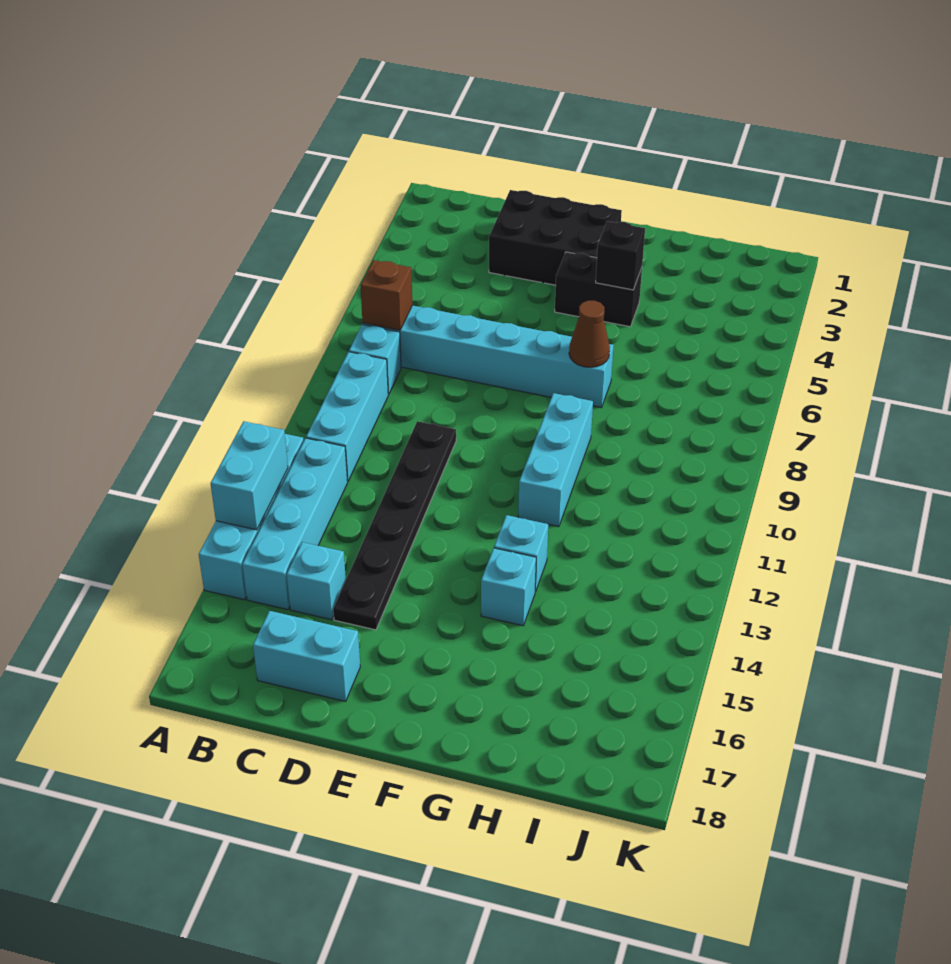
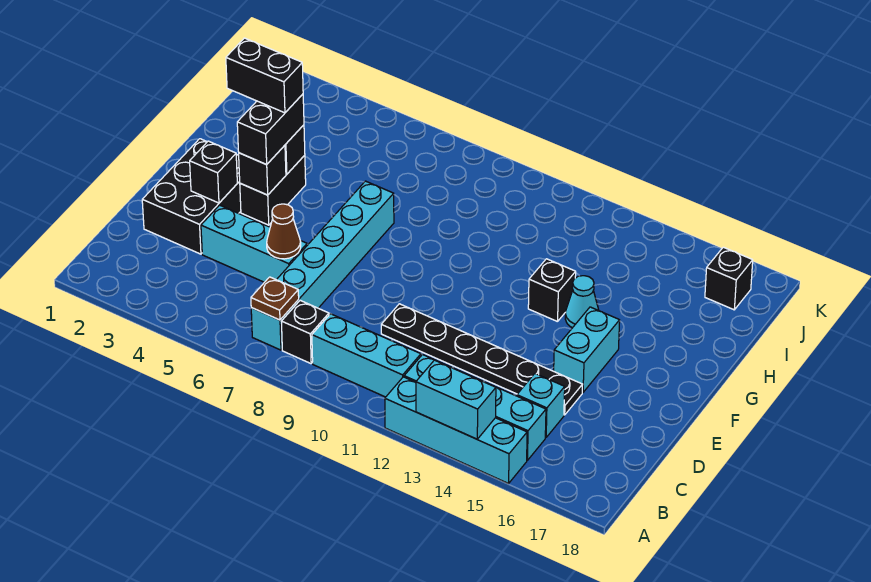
brown brick B7 level 2 -> brown plate B7 level 2
cyan brick B8 level 1 -> black brick B8 level 1
cyan brick C17:D17 level 1 -> cyan brick E15:F15 level 1
none -> black brick E3 level 2
none -> black brick F4 level 2
none -> black brick F4:G4 level 3
none -> black brick G3:G4 level 4
brown cone G7 level 2 -> brown cone D6 level 2
cyan brick G9:G11 level 1 -> cyan brick D4:D6 level 1
cyan brick G13 level 1 -> black brick G13 level 1
cyan brick G14 level 1 -> cyan cone G14 level 1
none -> black brick J17 level 1

